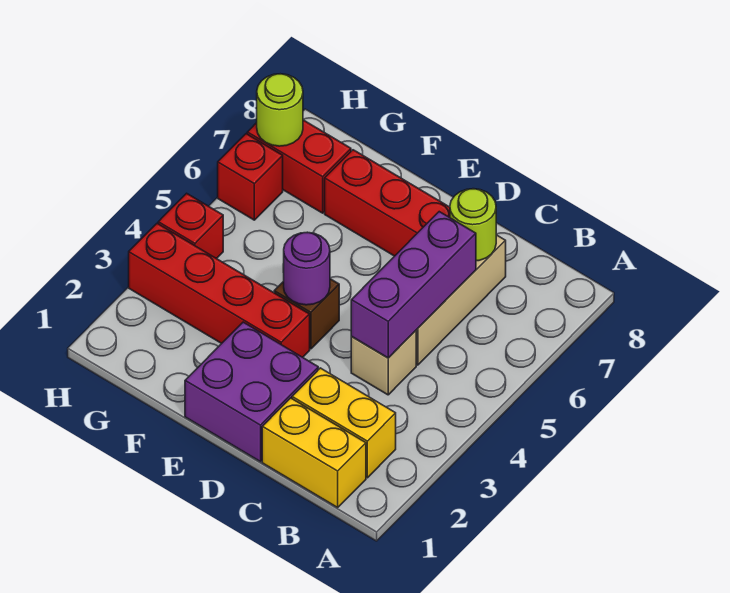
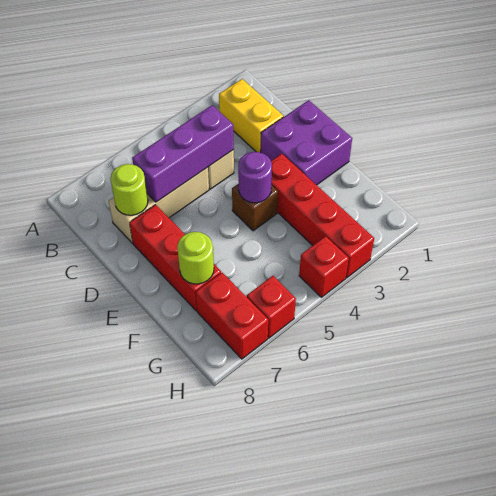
yellow brick B1:C1 level 1 -> none
lime round brick H7 level 2 -> lime round brick F7 level 2

